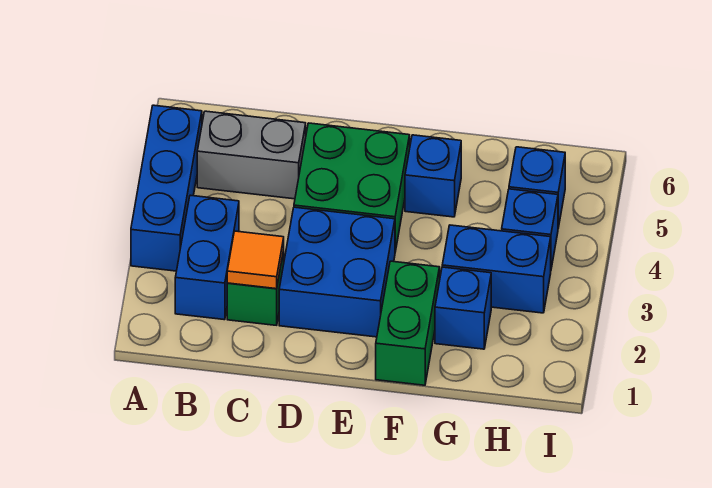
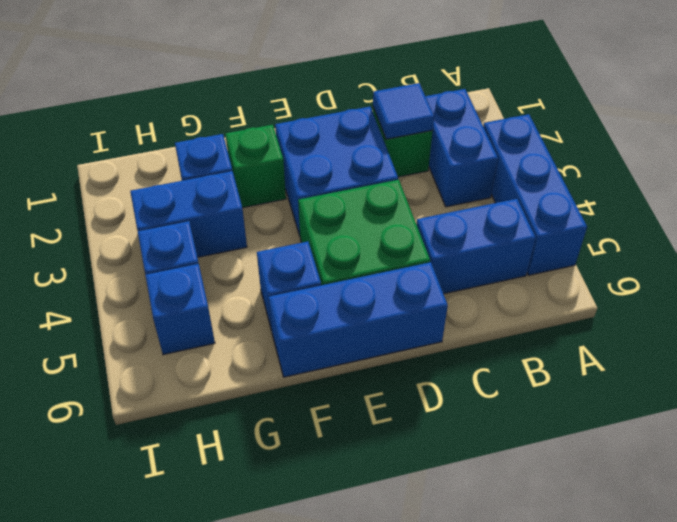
grey brick B5:C5 level 1 -> blue brick B5:C5 level 1
orange tile C2 level 2 -> blue tile C2 level 2
none -> blue brick D6:F6 level 1
green brick F1:F2 level 1 -> green brick F2 level 1

